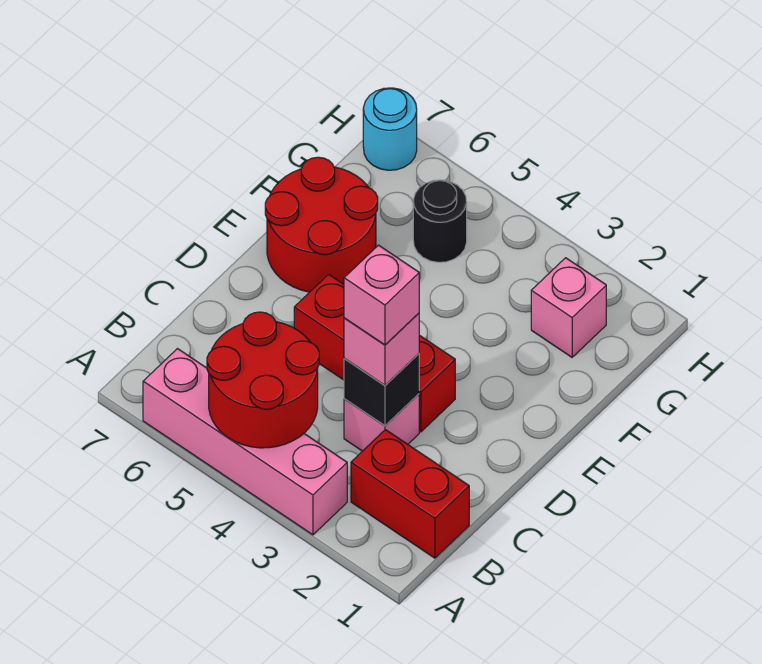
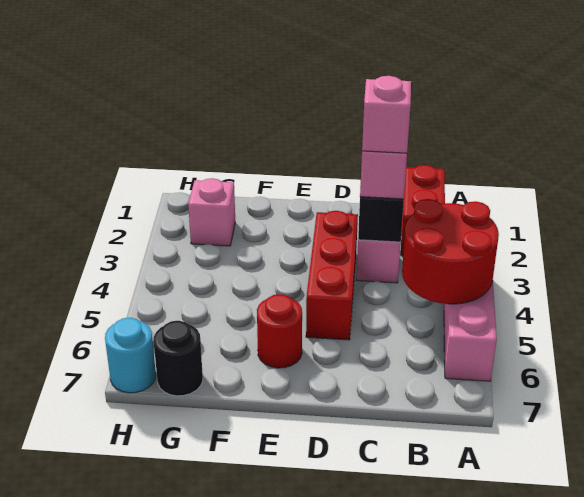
red round brick E6:F7 level 1 -> red round brick E6 level 1
black round brick G5 level 1 -> black round brick G7 level 1

